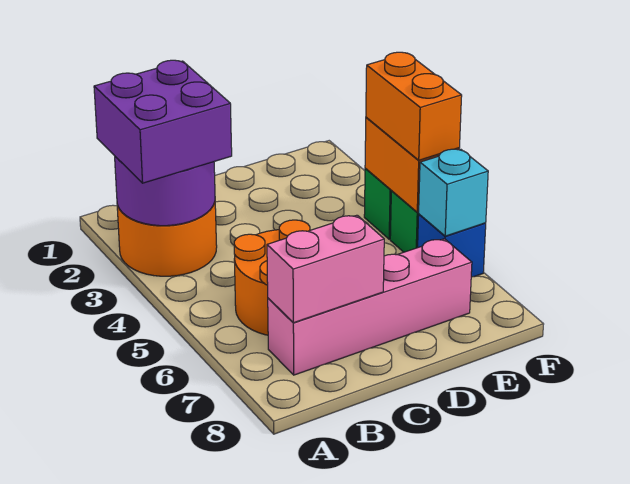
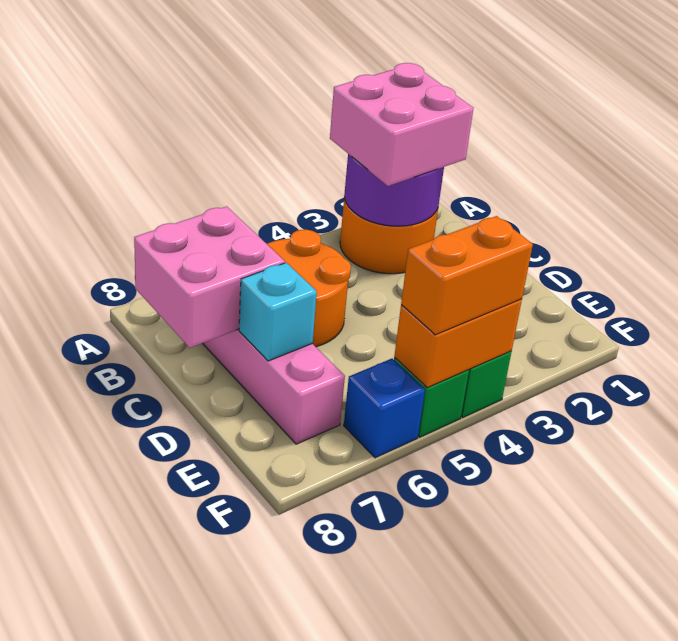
purple brick A2:B3 level 3 -> pink brick A2:B3 level 3
pink brick B7:C7 level 2 -> pink brick B7:C8 level 2
cyan brick F6 level 2 -> cyan brick D7 level 2

